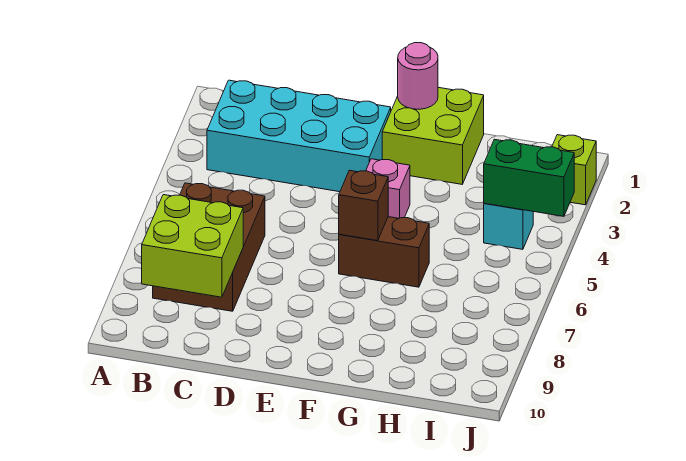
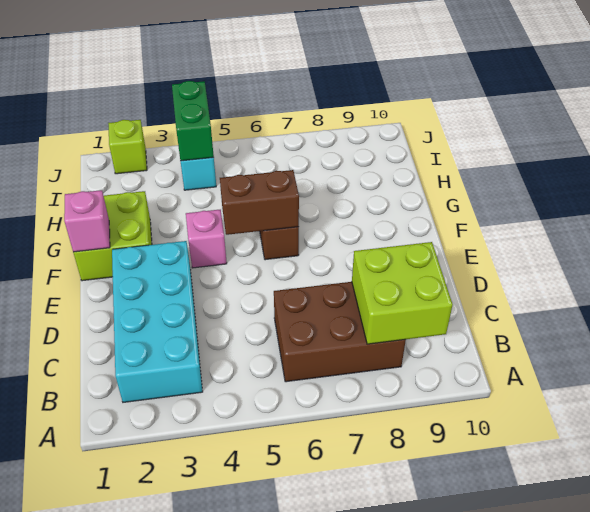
pink round brick F1 level 2 -> pink brick F1 level 2
brown brick F6 level 2 -> brown brick F5:F6 level 2

